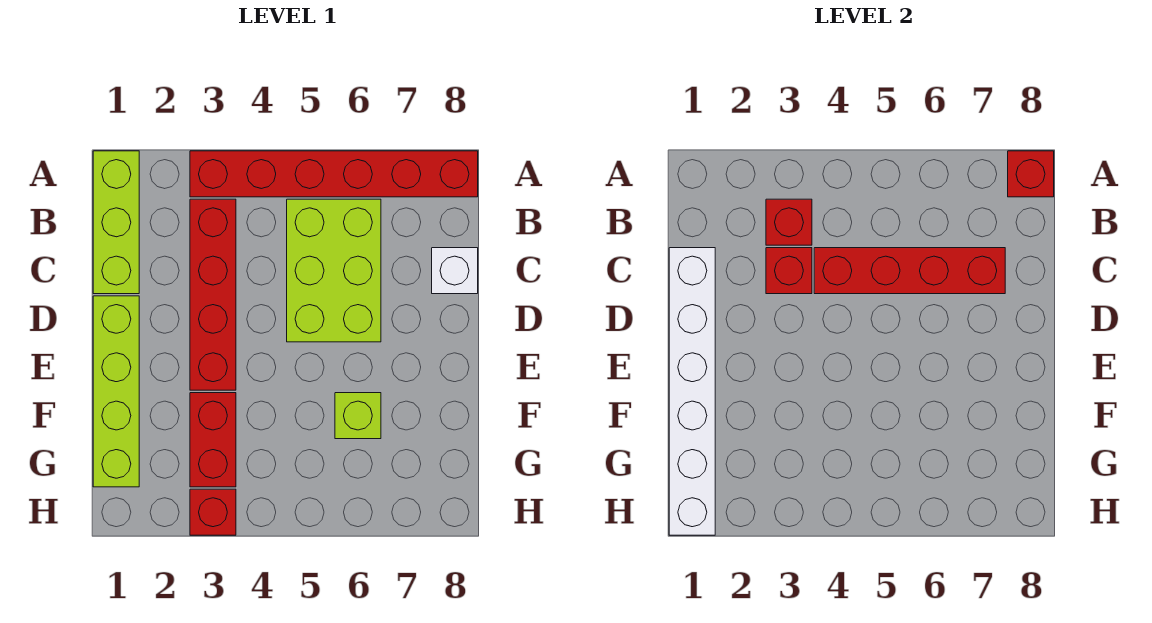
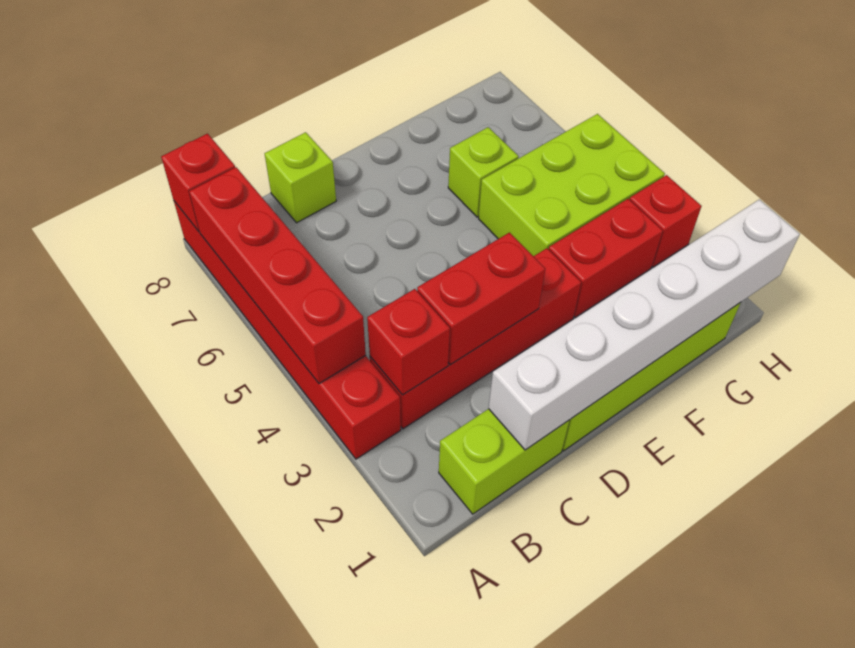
lime brick A1:C1 level 1 -> lime brick B1:C1 level 1
lime brick B5:D6 level 1 -> lime brick F4:H5 level 1
red brick C3 level 2 -> red brick C3:D3 level 2
red brick C4:C7 level 2 -> red brick A4:A7 level 2
white brick C8 level 1 -> lime brick C8 level 1

